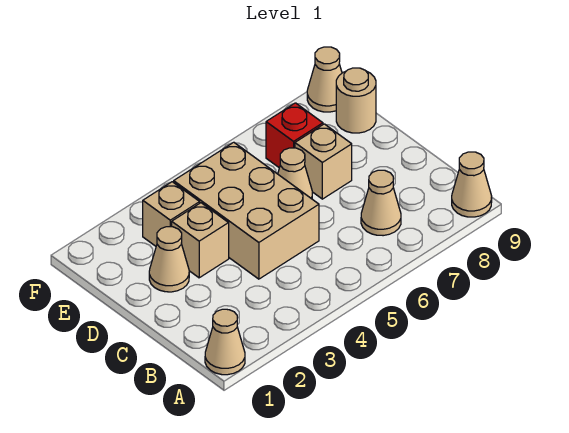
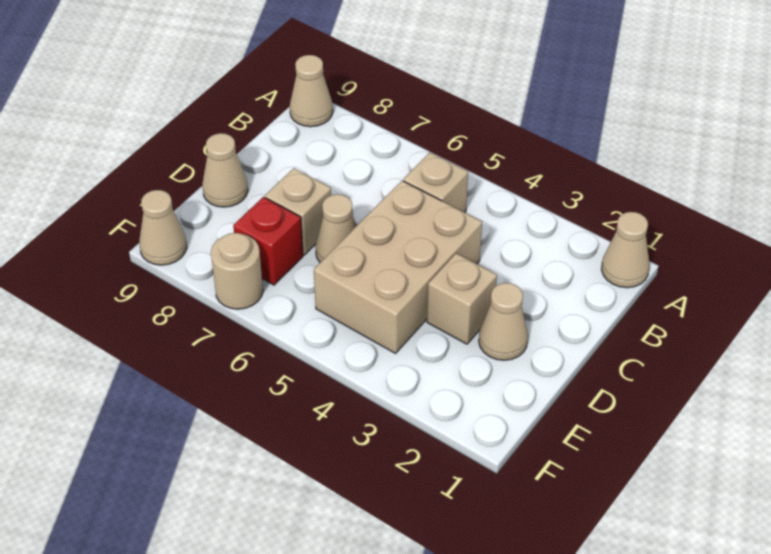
tan cone B7 level 1 -> tan cone D9 level 1
tan brick E3 level 1 -> tan brick B5 level 1
tan round brick E9 level 1 -> tan round brick F7 level 1

